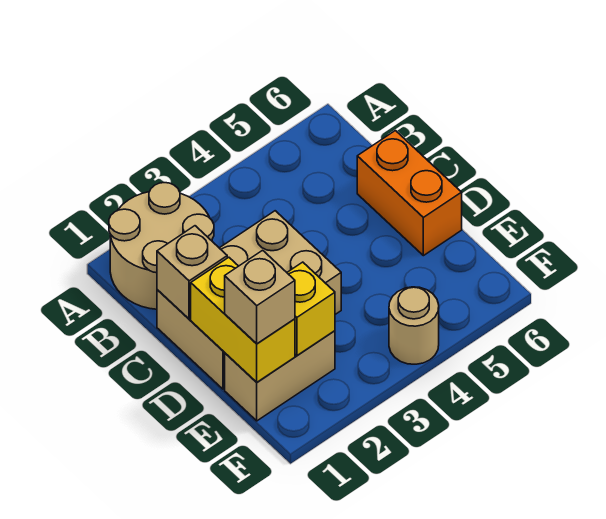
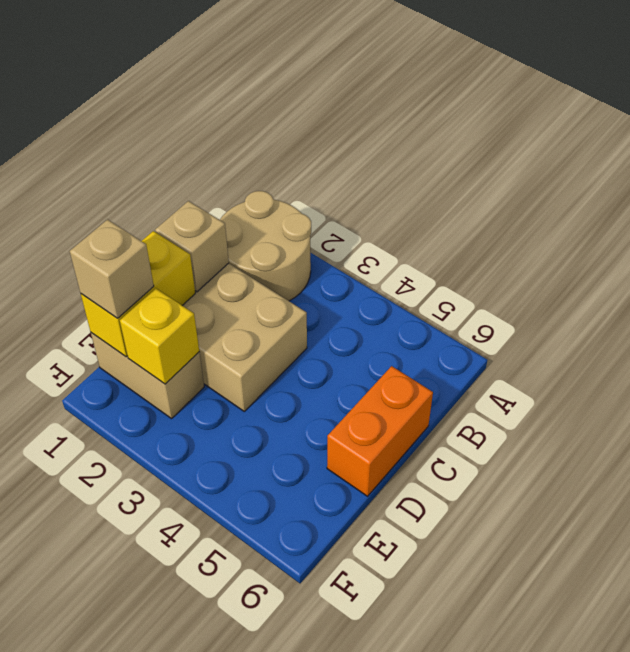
tan round brick F4 level 1 -> none

